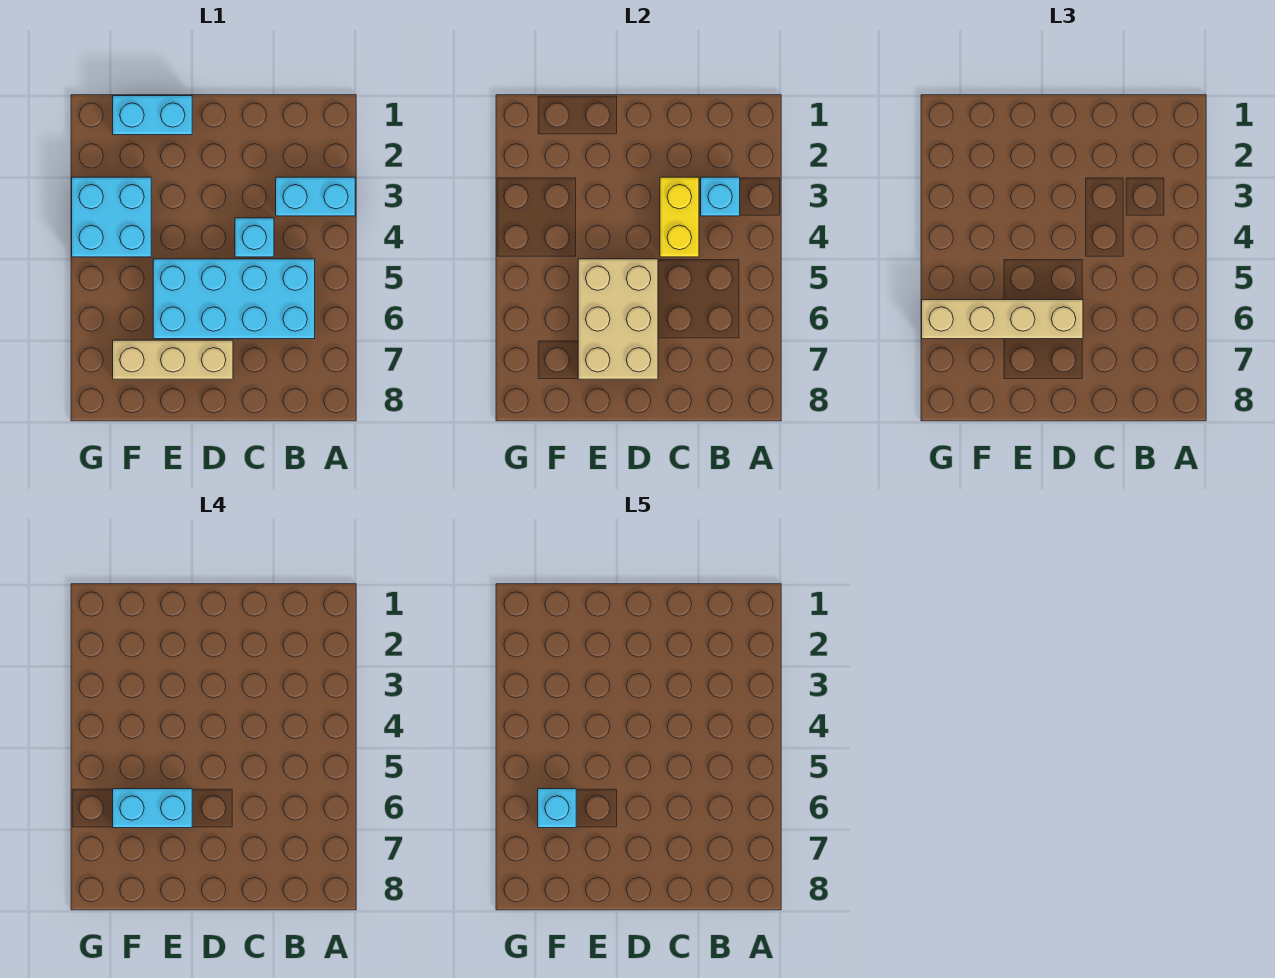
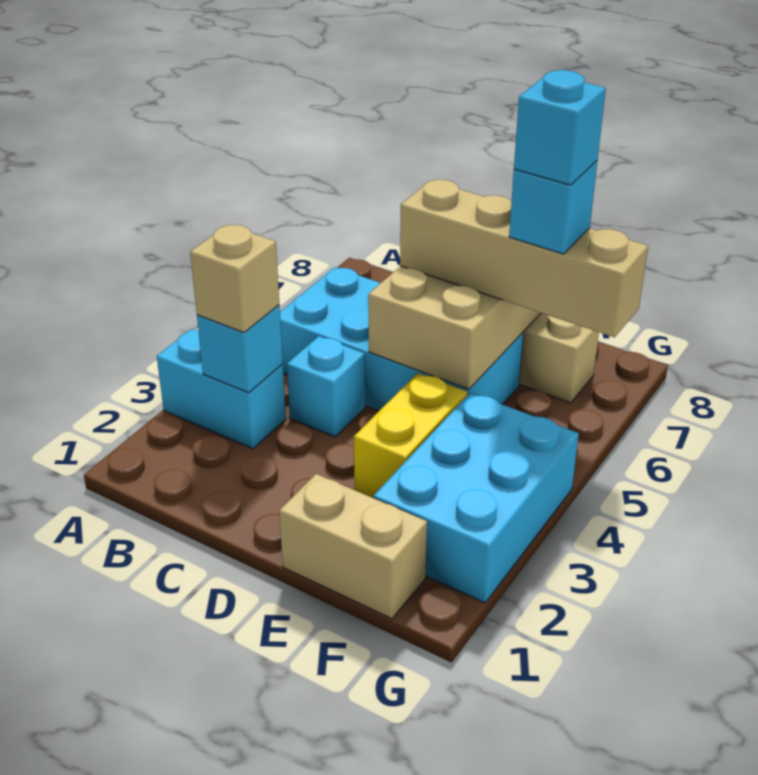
none -> tan brick B3 level 3
yellow brick C3:C4 level 2 -> yellow brick E3:E4 level 1
cyan brick E1:F1 level 1 -> tan brick E1:F1 level 1
cyan brick E6:F6 level 4 -> cyan brick F6 level 4
cyan brick F3:G4 level 1 -> cyan brick F2:G4 level 1

